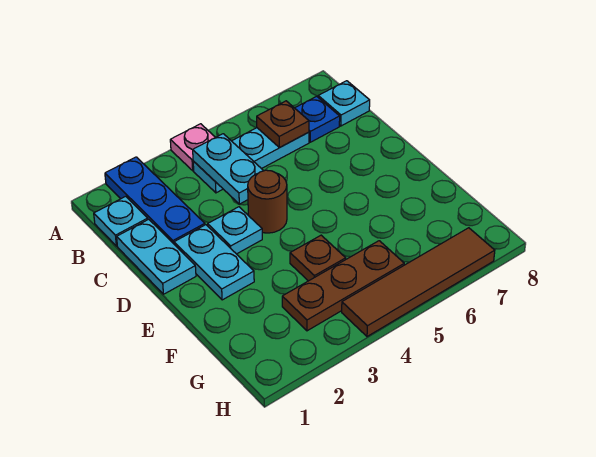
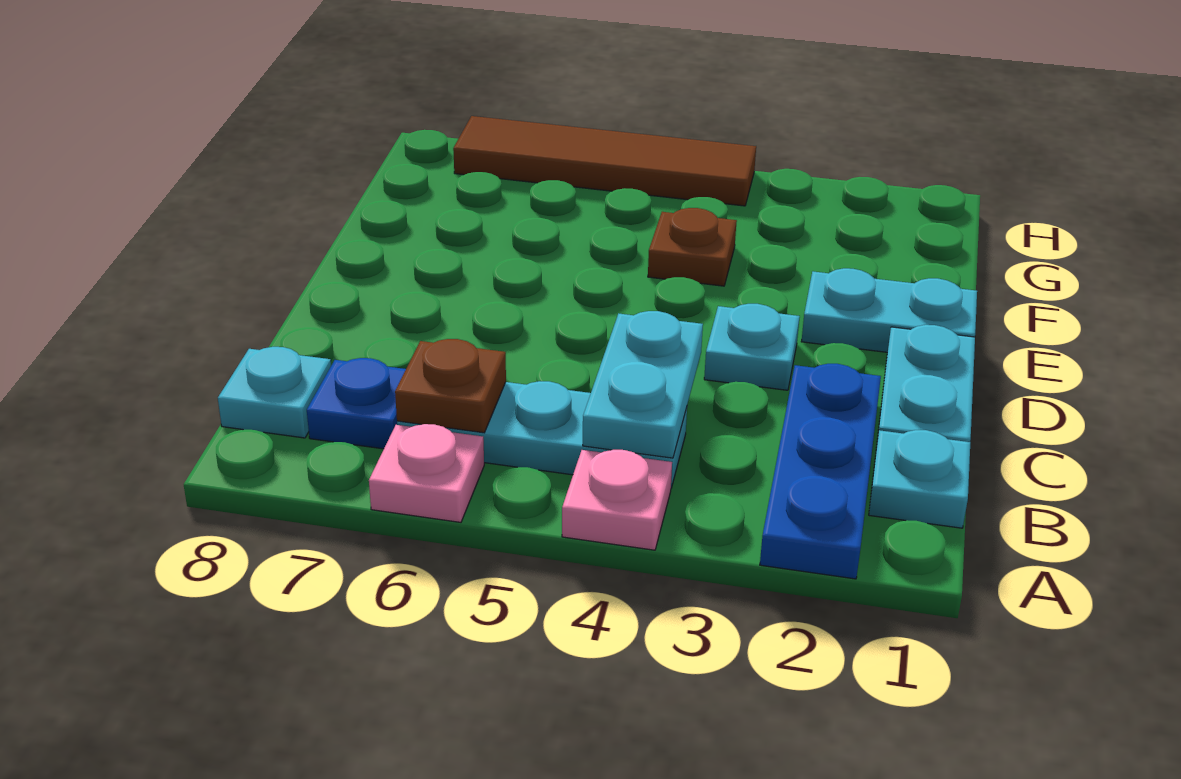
none -> pink plate A6 level 1
cyan plate D2:E2 level 1 -> cyan plate E1:E2 level 1
brown round brick D4 level 1 -> none
brown plate G3:G5 level 1 -> none

